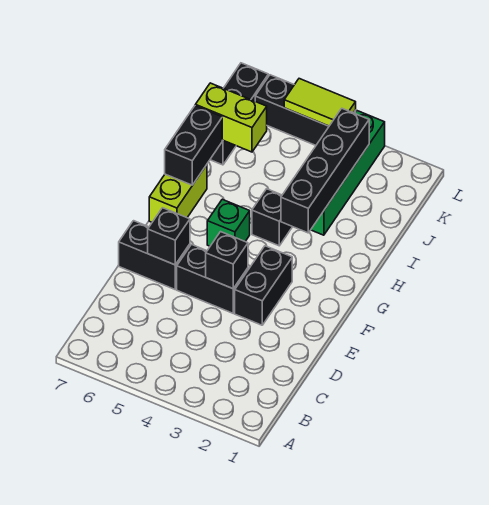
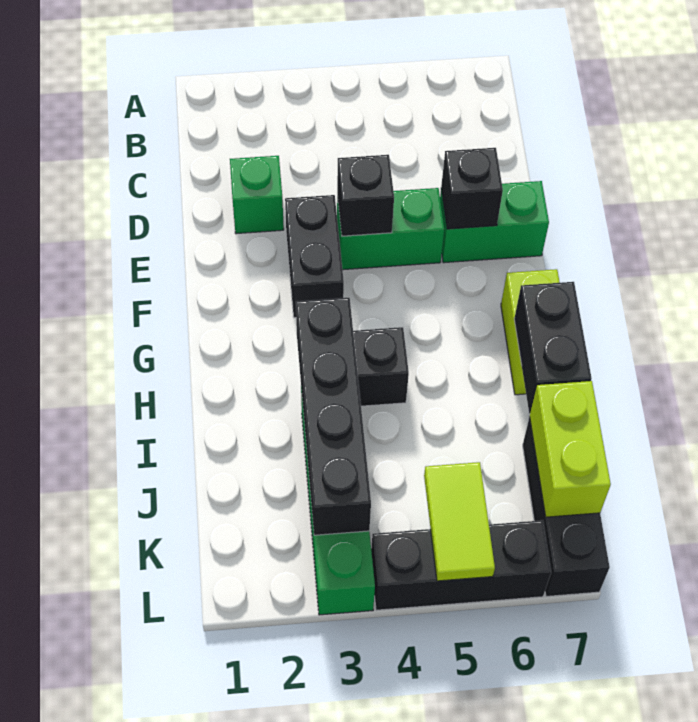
black brick E4:E5 level 1 -> green brick E4:E5 level 1
black brick E6:E7 level 1 -> green brick E6:E7 level 1
green brick G5 level 1 -> green brick D2 level 1
lime brick J6:J7 level 2 -> lime brick J7:K7 level 2
lime tile L4:L5 level 2 -> lime tile K5:L5 level 2

